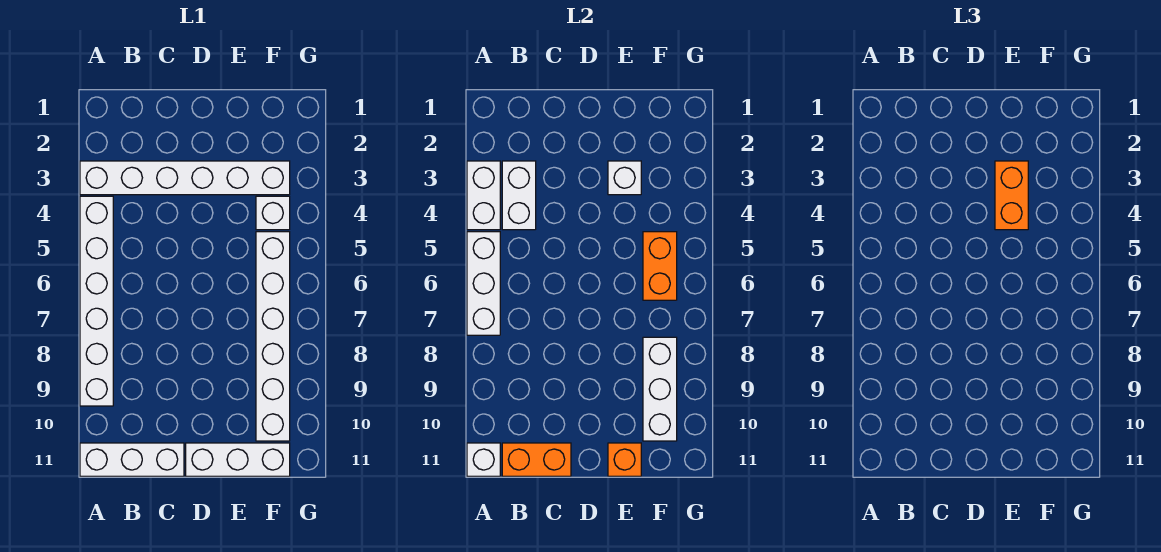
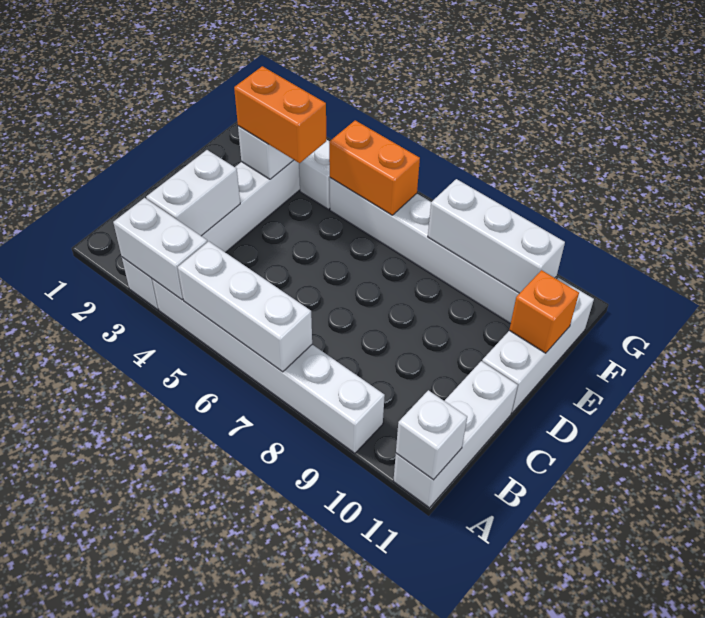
white brick B3:B4 level 2 -> white brick B3:C3 level 2
orange brick B11:C11 level 2 -> none

